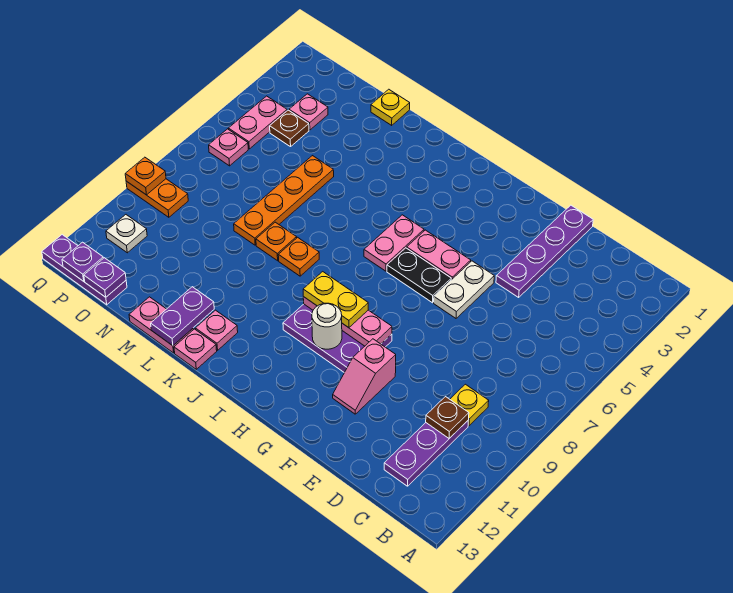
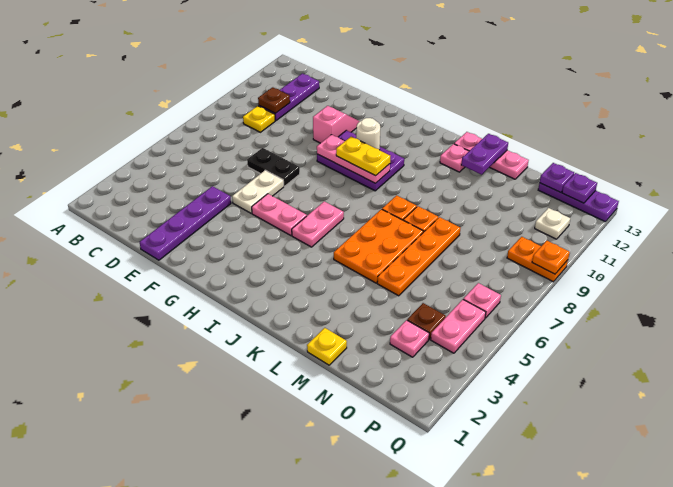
black plate G6:H6 level 1 -> black plate E7:F7 level 1
none -> orange plate K5:L7 level 1

